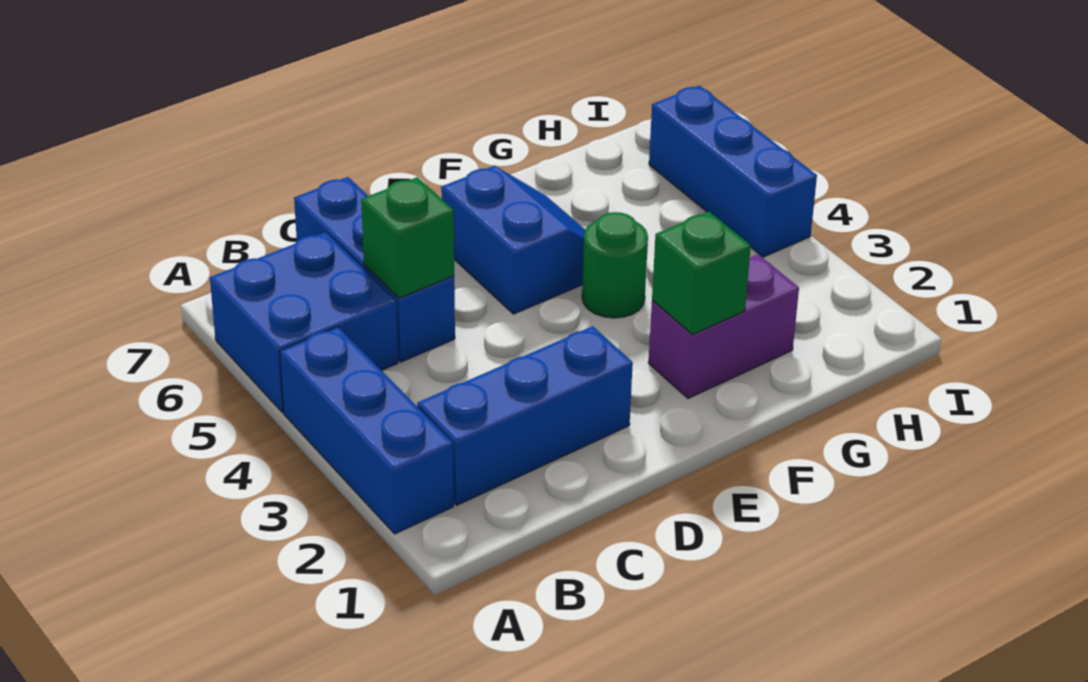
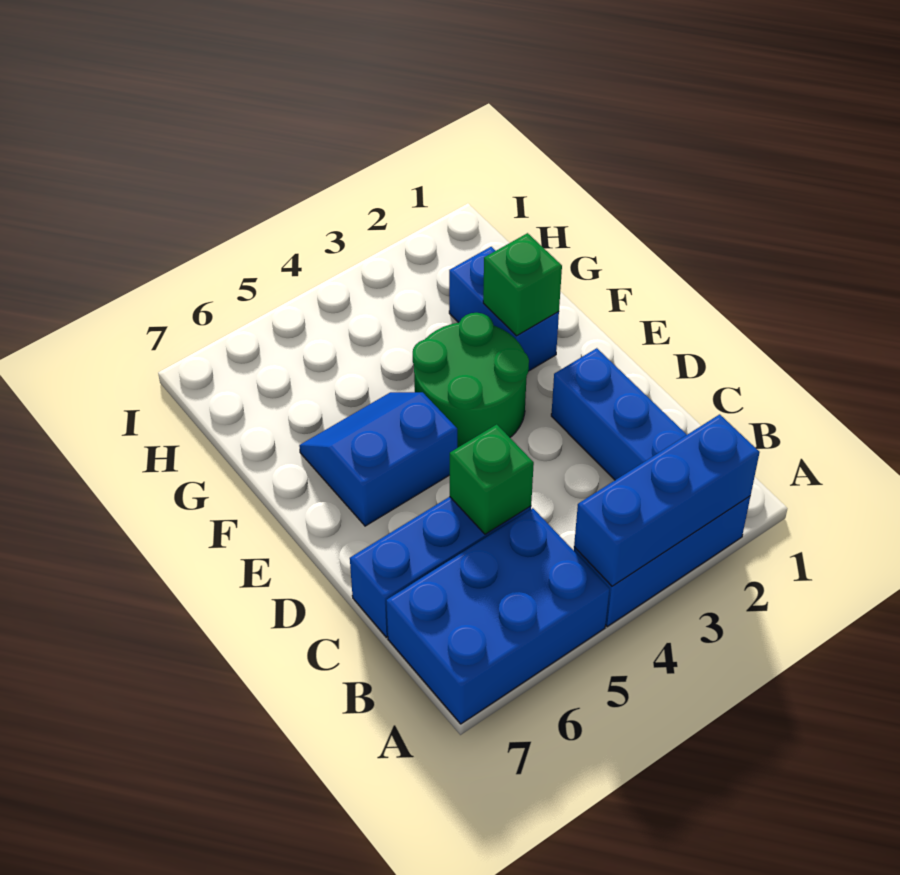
blue brick A5:B6 level 1 -> blue brick A5:B7 level 1
purple brick F2:G2 level 1 -> blue brick F2:G2 level 1
green round brick F4 level 1 -> green round brick E3:F4 level 1
blue brick I4:I6 level 1 -> blue brick A2:A4 level 2

